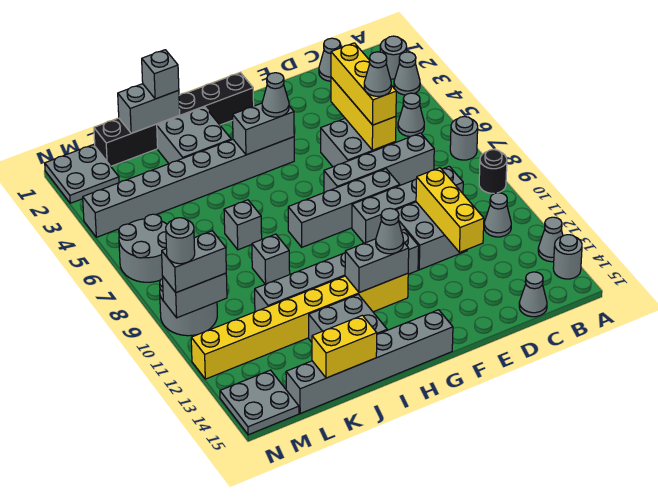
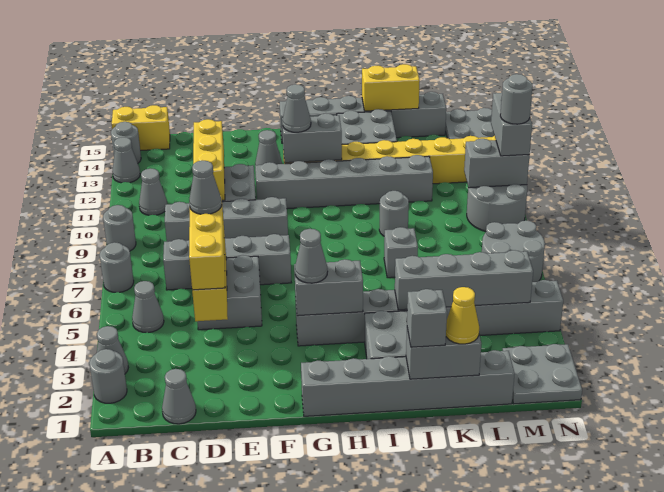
black round brick A9 level 1 -> grey round brick A9 level 1
none -> yellow brick A15:B15 level 1
grey cone C15 level 1 -> grey cone F13 level 1
grey brick E8:H8 level 1 -> grey brick J4:M4 level 2
black brick G1:L1 level 1 -> grey brick G1:L1 level 1
grey brick J9 level 1 -> grey round brick J9 level 1
none -> yellow cone K1 level 3
grey brick M10:N10 level 3 -> grey brick N10:N11 level 3

